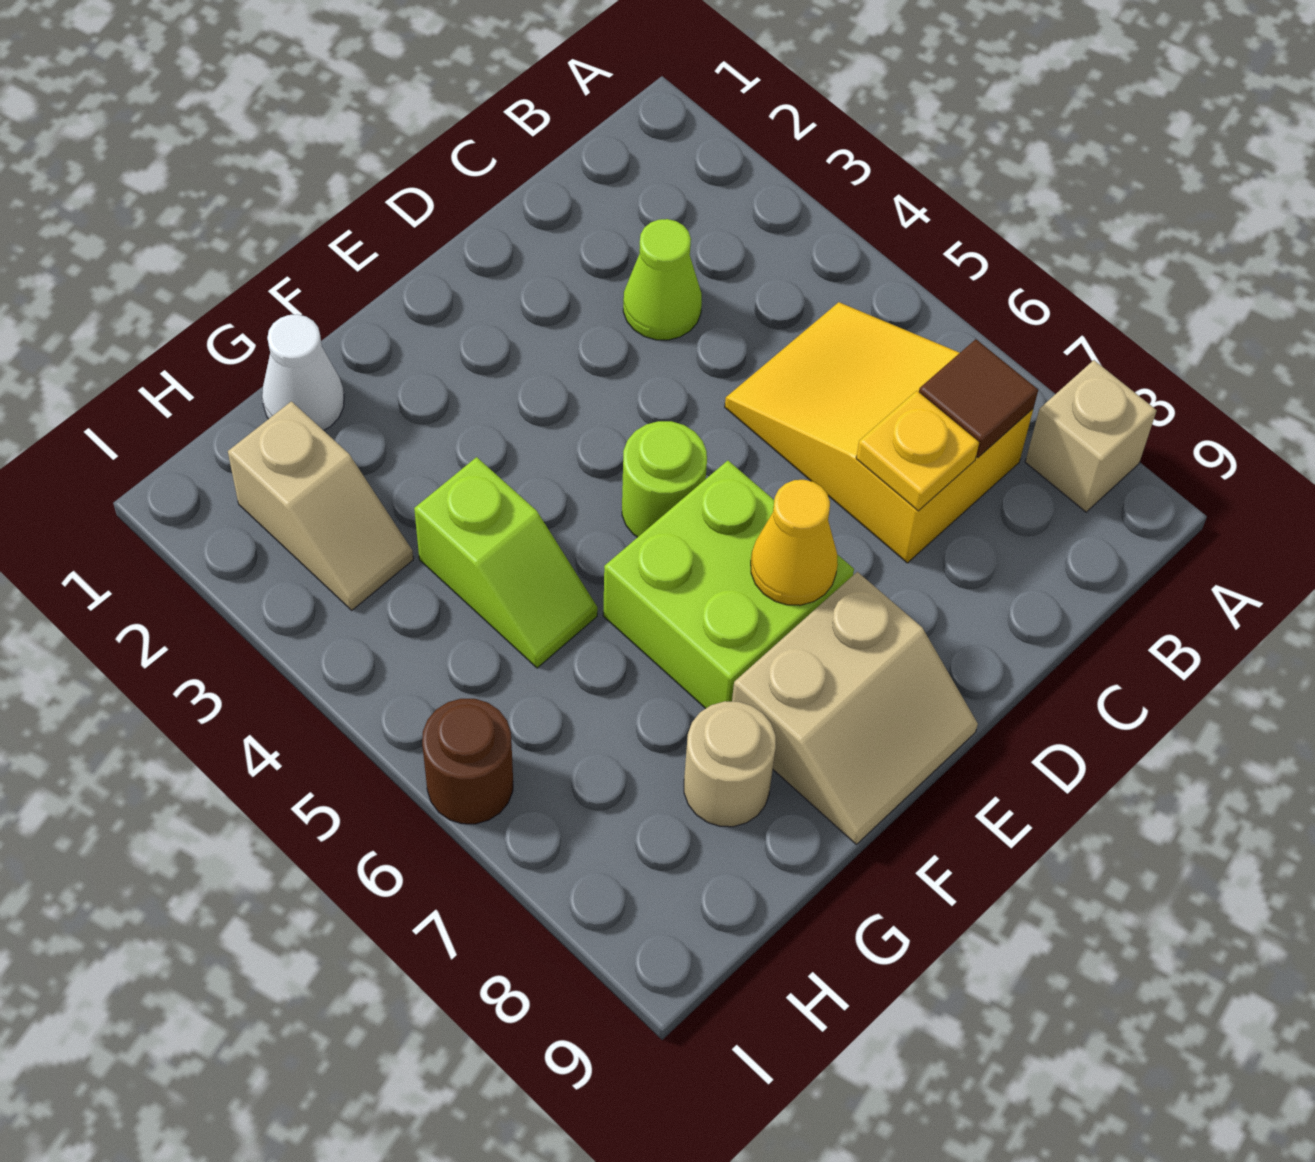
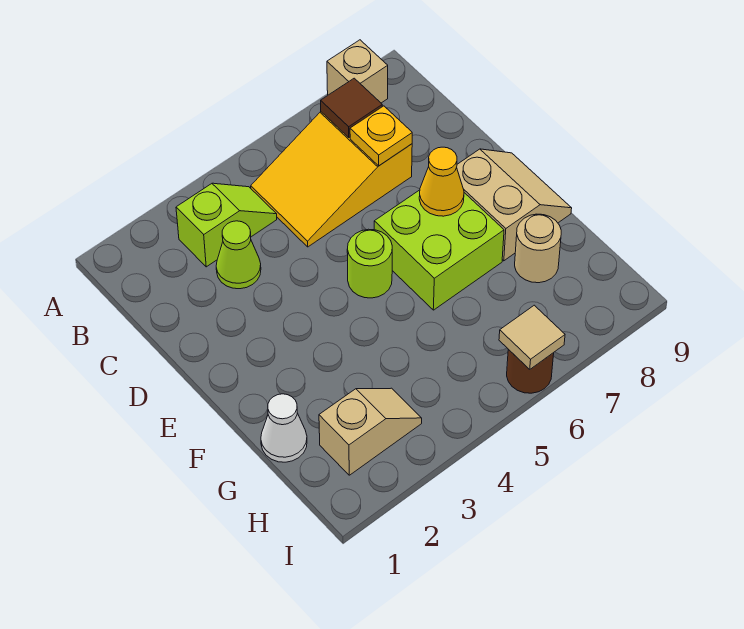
lime slope G4:G5 level 1 top 4 -> lime slope B3:B4 level 1 top 3
none -> tan tile I6 level 2

